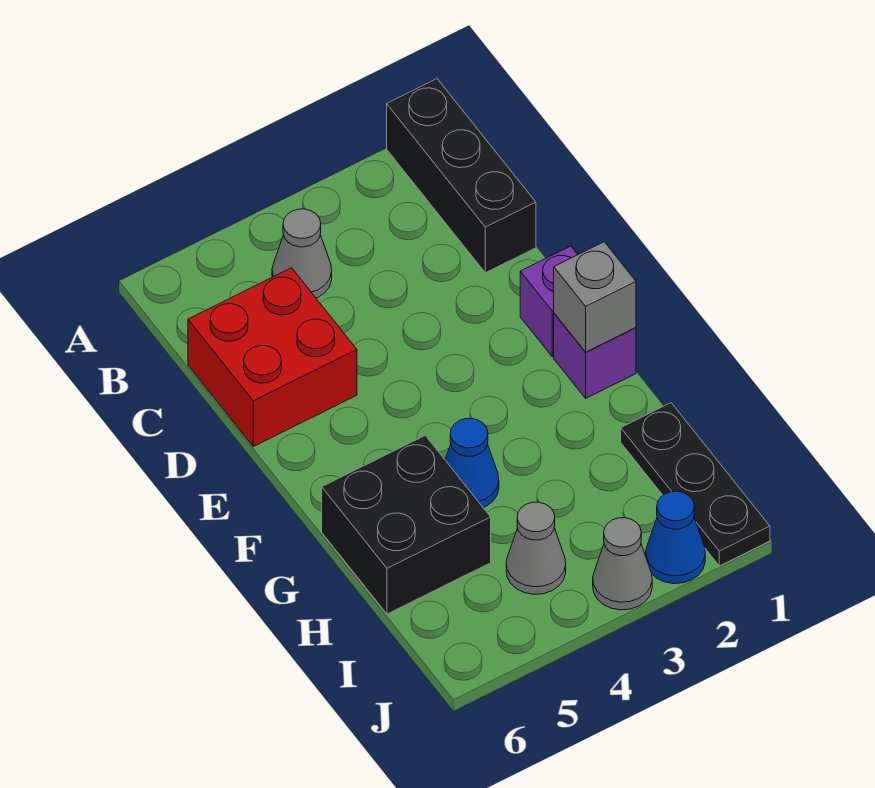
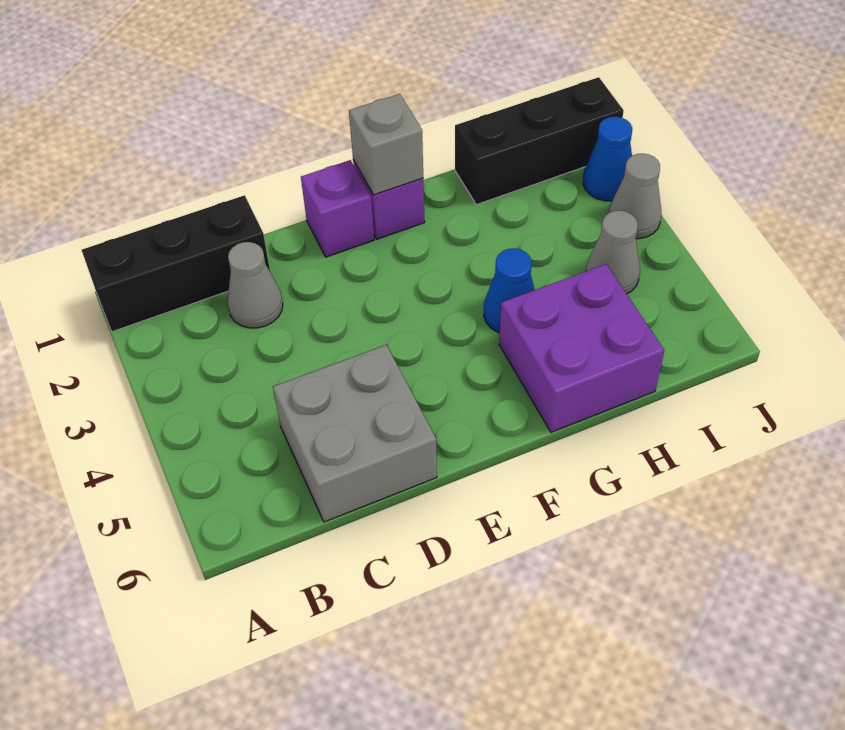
grey cone B4 level 1 -> grey cone C2 level 1
red brick C5:D6 level 1 -> grey brick C5:D6 level 1
black brick G5:H6 level 1 -> purple brick G5:H6 level 1
black plate H1:J1 level 1 -> black brick H1:J1 level 1

